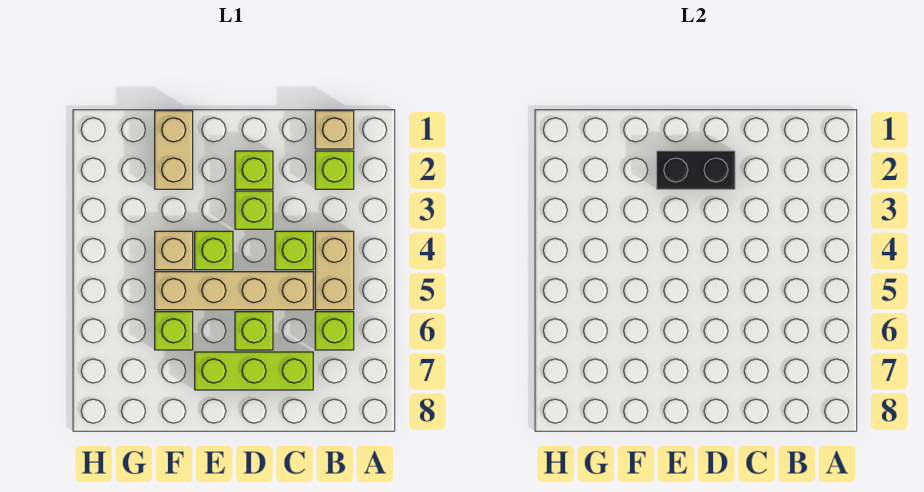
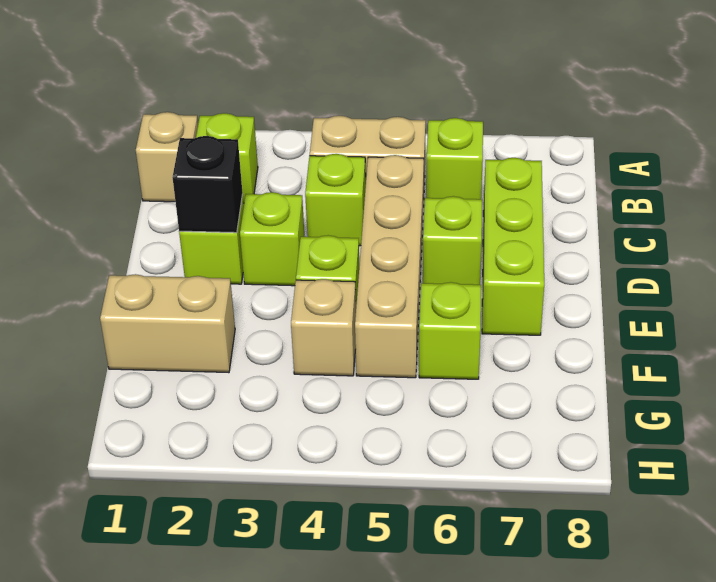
black brick D2:E2 level 2 -> black brick D2 level 2

